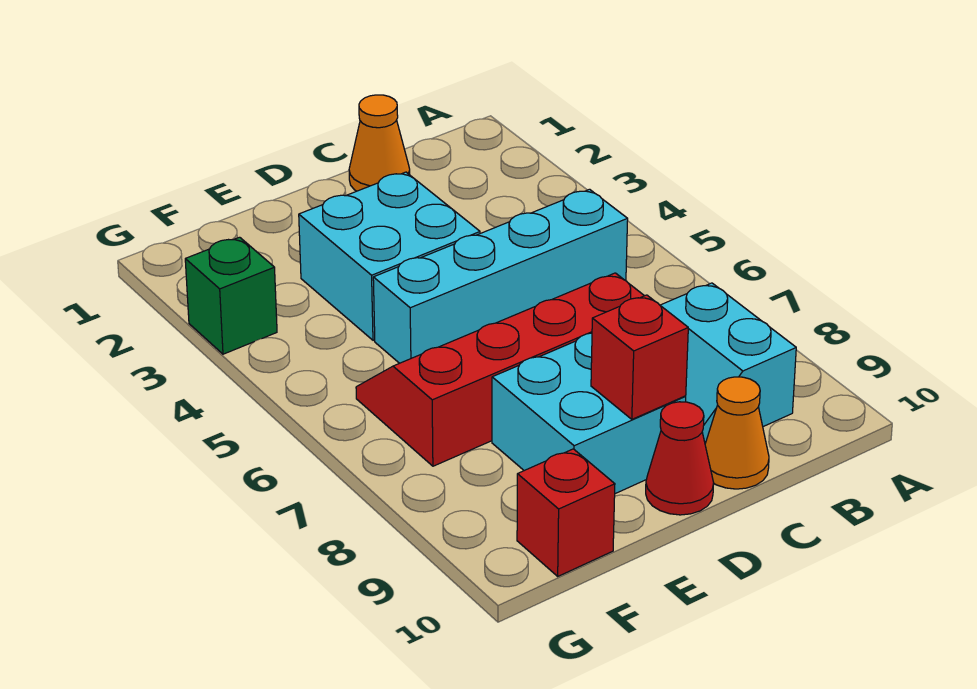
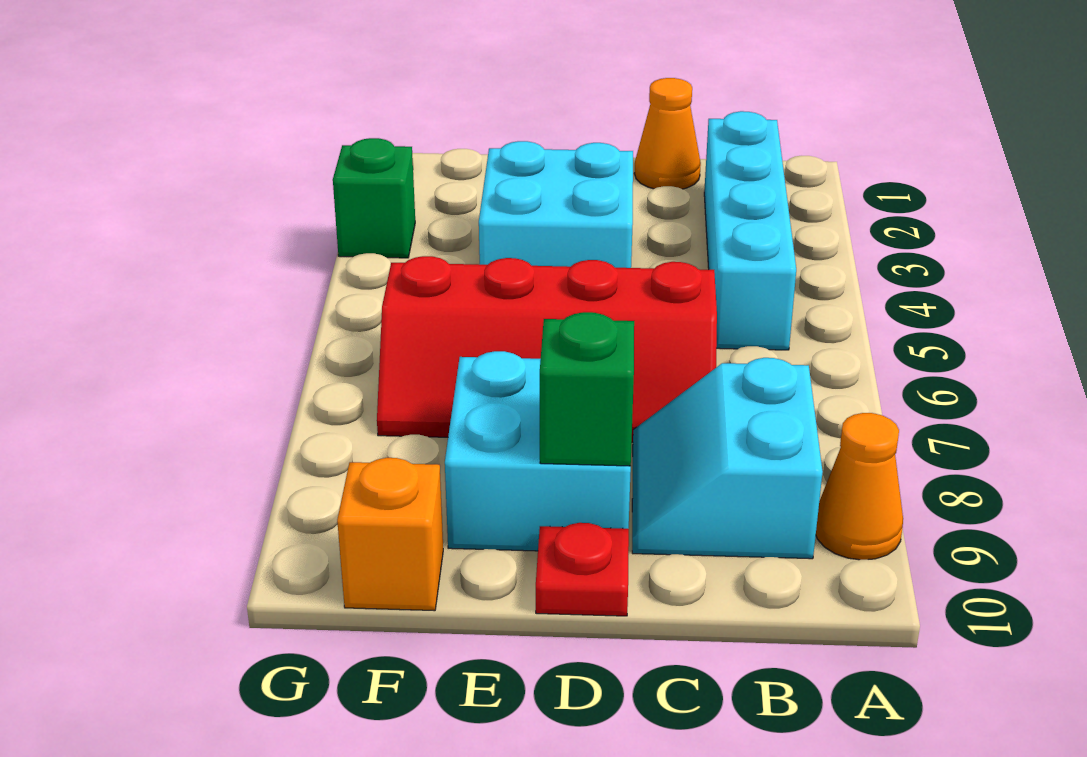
cyan brick B5:E5 level 1 -> cyan brick B2:B5 level 1
red slope C6:F7 level 1 top 7 -> red slope C6:F7 level 1 top 6
orange cone C10 level 1 -> orange cone A9 level 1
red brick D9 level 2 -> green brick D9 level 2
red cone D10 level 1 -> red plate D10 level 1
red brick F10 level 1 -> orange brick F10 level 1

